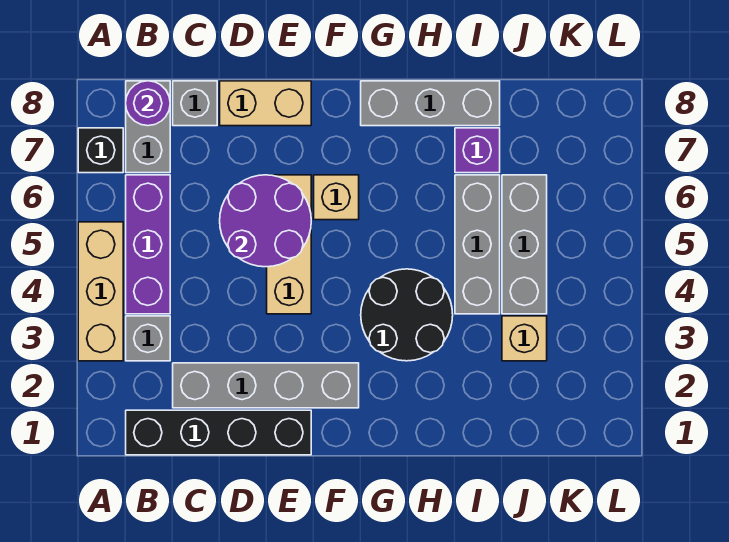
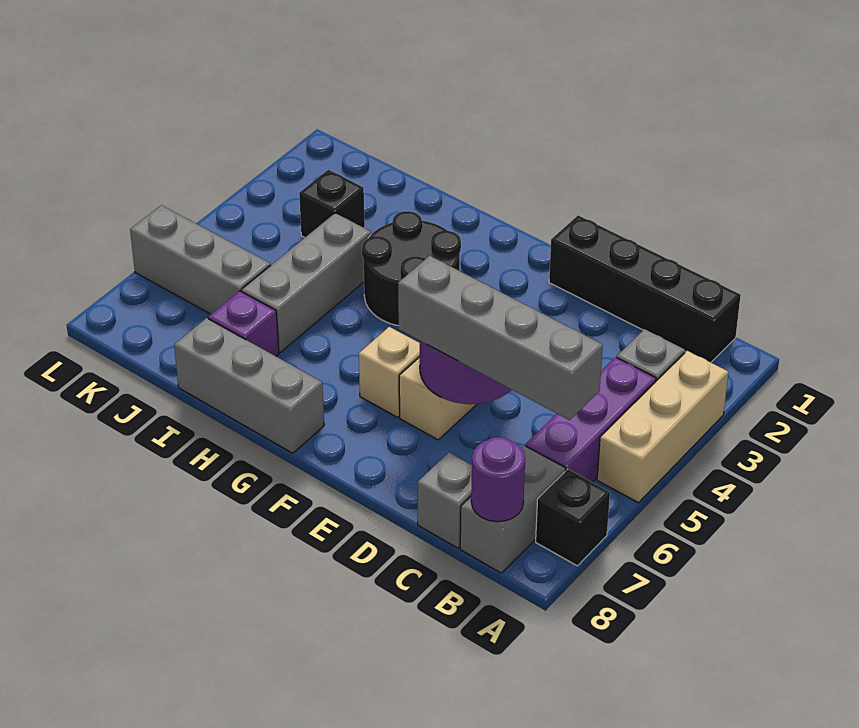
grey brick C2:F2 level 1 -> grey brick B6:E6 level 3
tan brick D8:E8 level 1 -> none
tan brick J3 level 1 -> black brick J3 level 1
grey brick J4:J6 level 1 -> grey brick J6:L6 level 1

